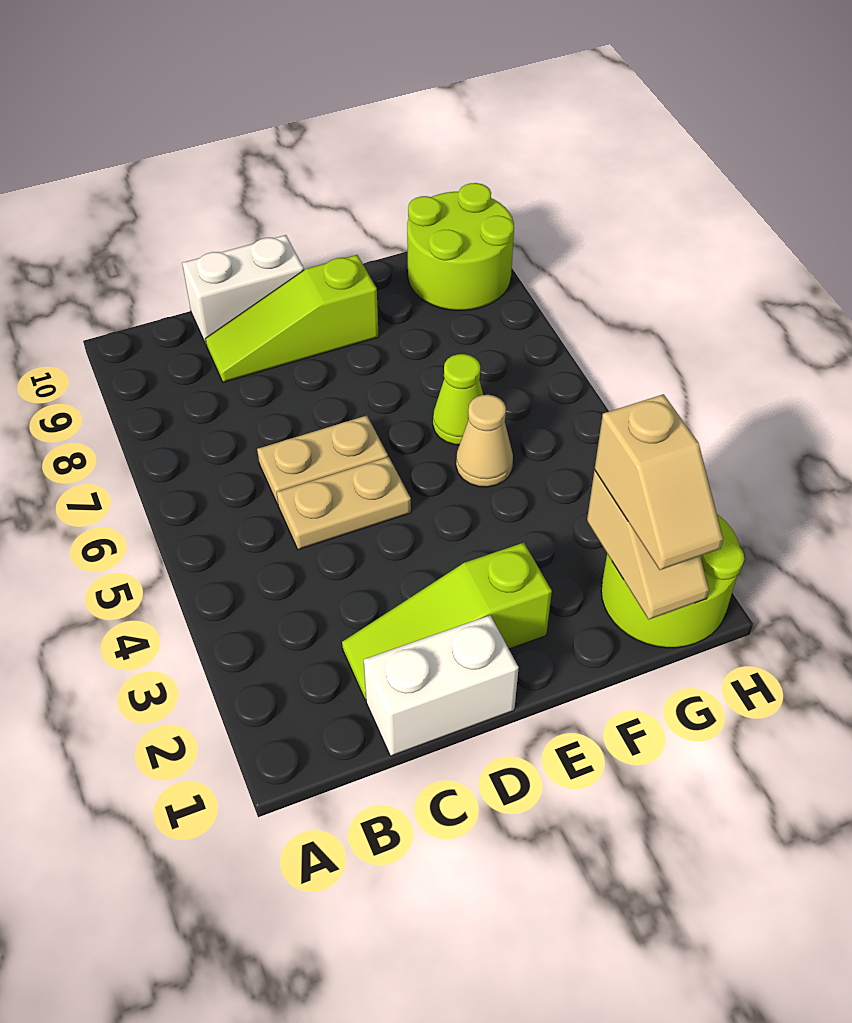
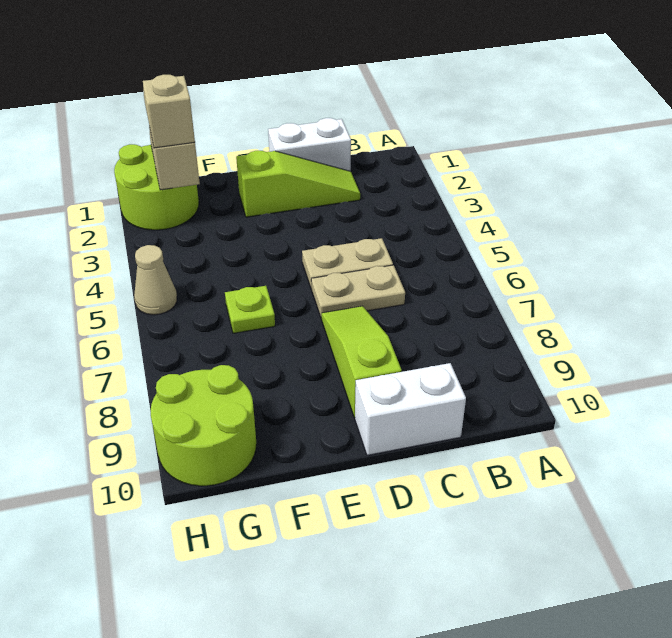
lime slope C9:E9 level 1 top E -> lime slope D7:D9 level 1 top 9
tan cone F5 level 1 -> tan cone H5 level 1
lime cone F6 level 1 -> lime plate F6 level 1

